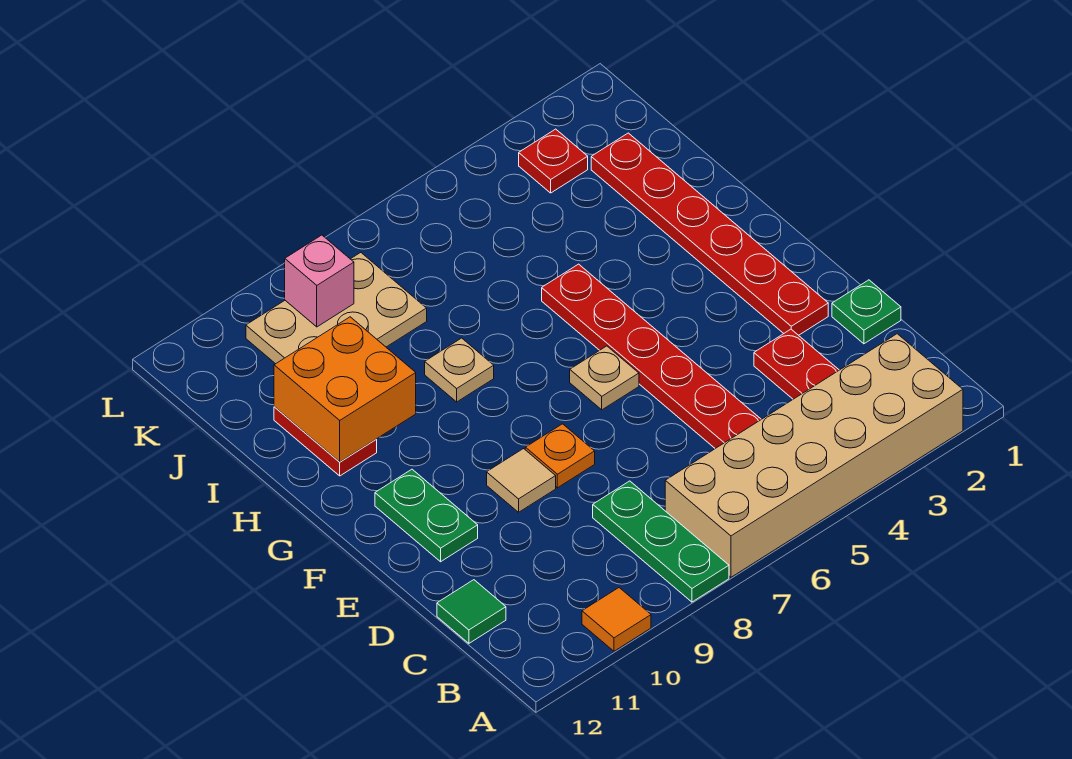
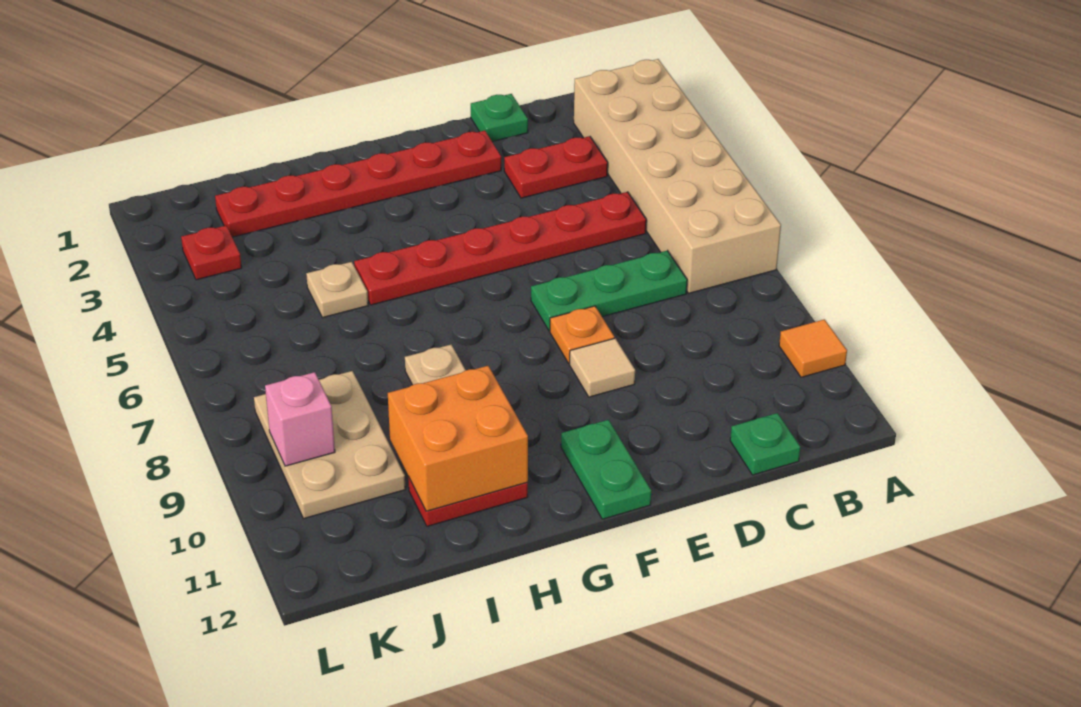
green plate A8:C8 level 1 -> green plate C7:E7 level 1
green tile C12 level 1 -> green plate C12 level 1
green plate E11:F11 level 1 -> green plate F11:F12 level 1
tan plate F6 level 1 -> tan plate I5 level 1

